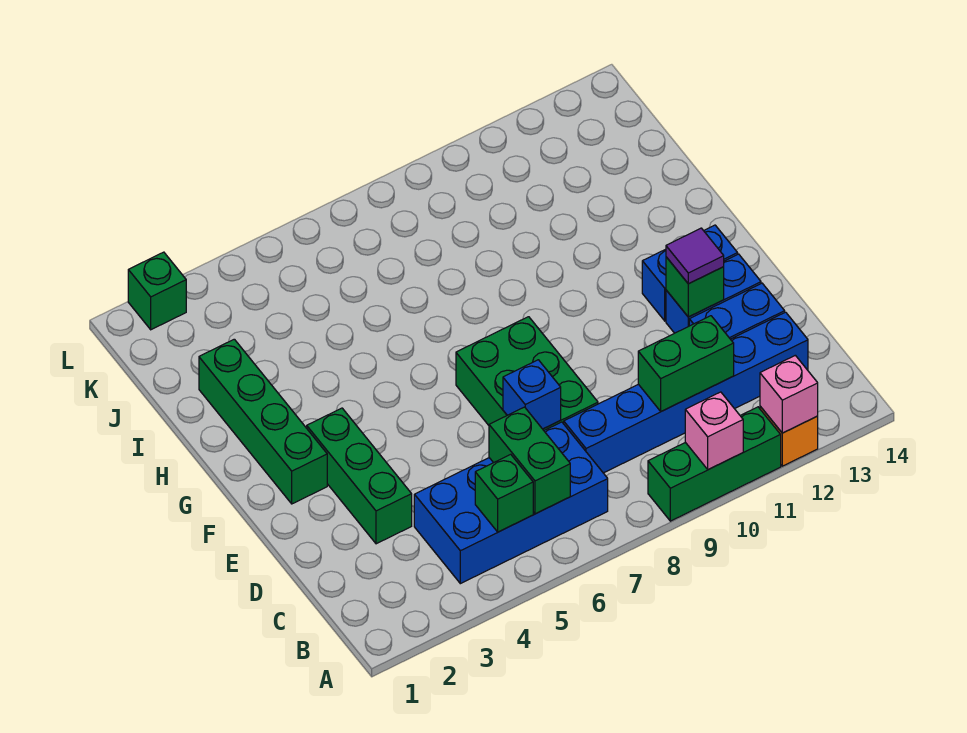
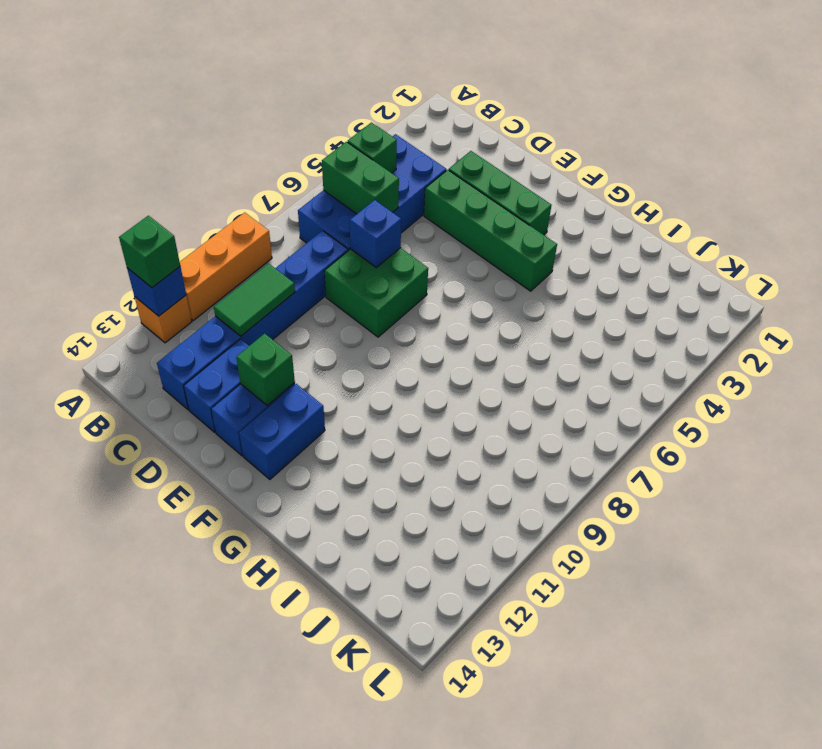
green brick A9:A11 level 1 -> orange brick A9:A11 level 1
pink brick A10 level 2 -> none
pink brick A12 level 2 -> blue brick A12 level 2
green brick C10:C11 level 2 -> green tile C10:C11 level 2
green brick D7:F8 level 1 -> green brick D7:E8 level 1
purple tile E12 level 3 -> none
green brick F2:I2 level 1 -> green brick D4:G4 level 1
green brick L2 level 1 -> green brick A12 level 3

